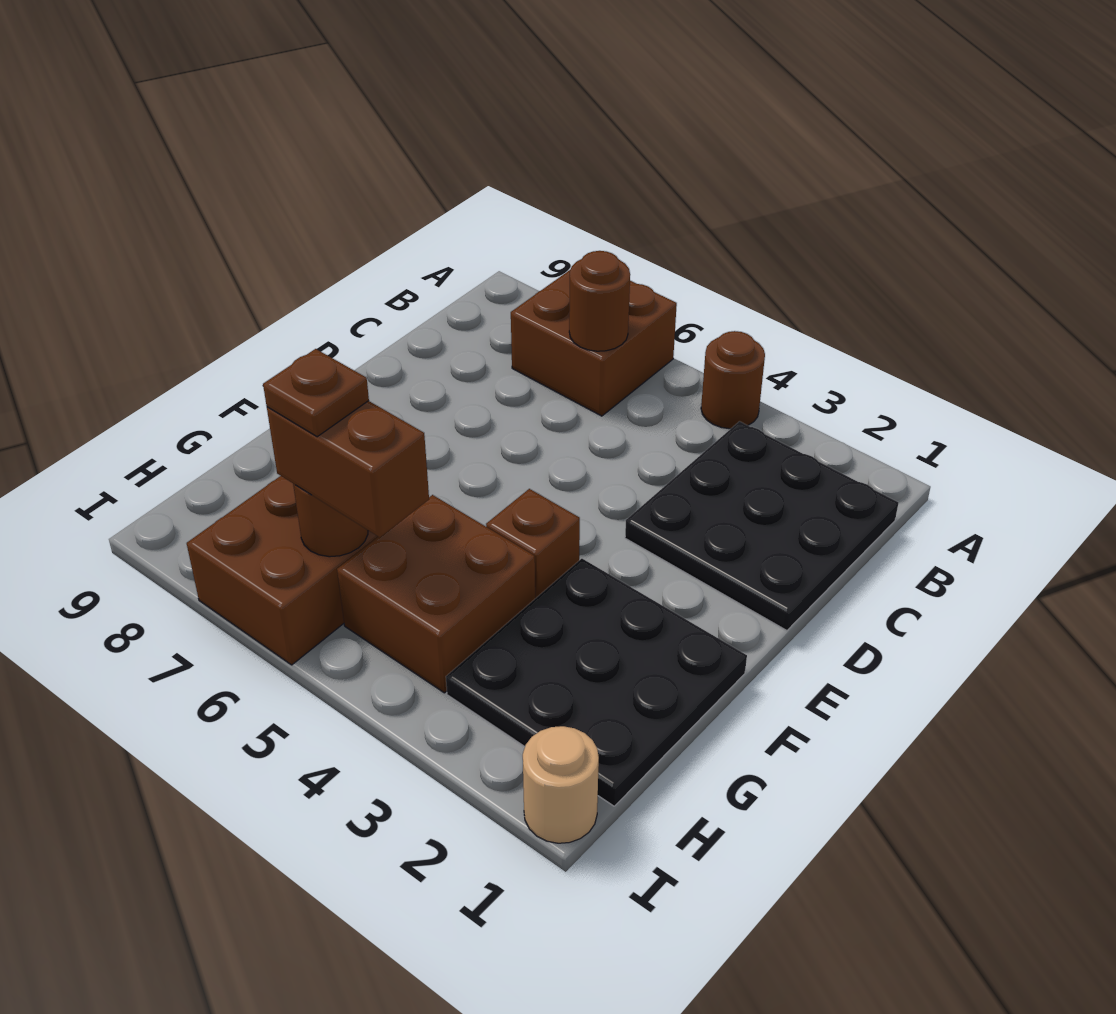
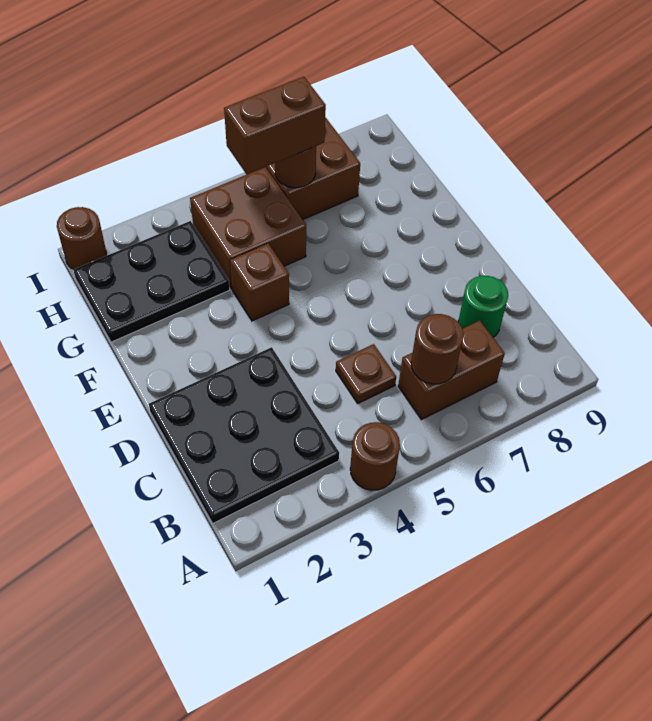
brown brick A6:B7 level 1 -> brown brick B6:B7 level 1
none -> green round brick C8 level 1
black plate F1:H3 level 1 -> black plate G1:H3 level 1
brown plate H6 level 4 -> brown plate C5 level 1
tan round brick I1 level 1 -> brown round brick I1 level 1

